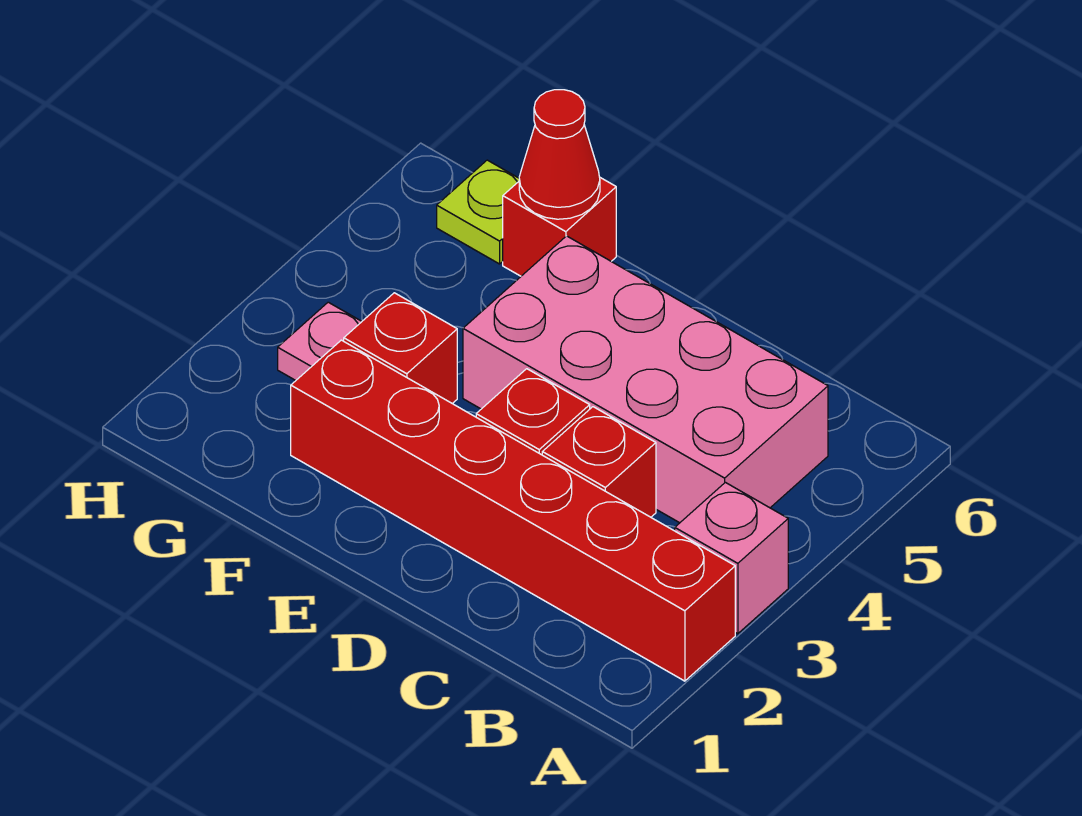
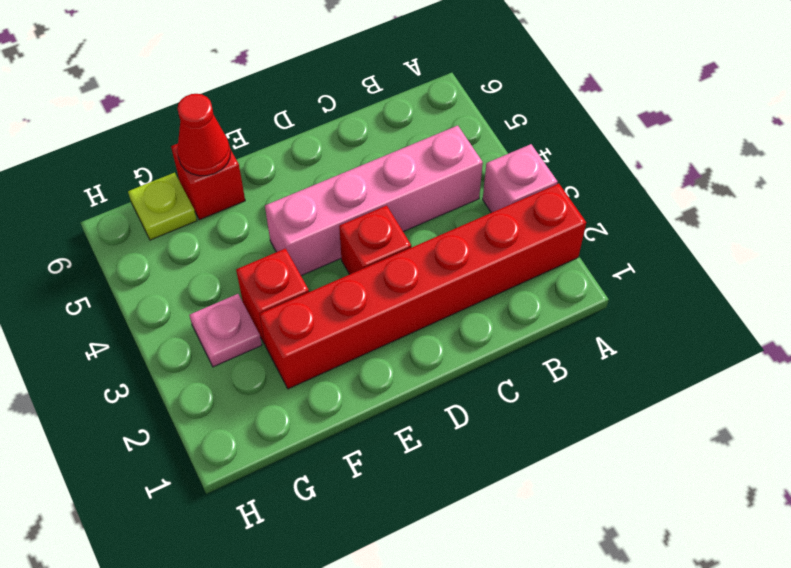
pink brick B4:E5 level 1 -> pink brick B4:E4 level 1
red brick C3 level 1 -> none

